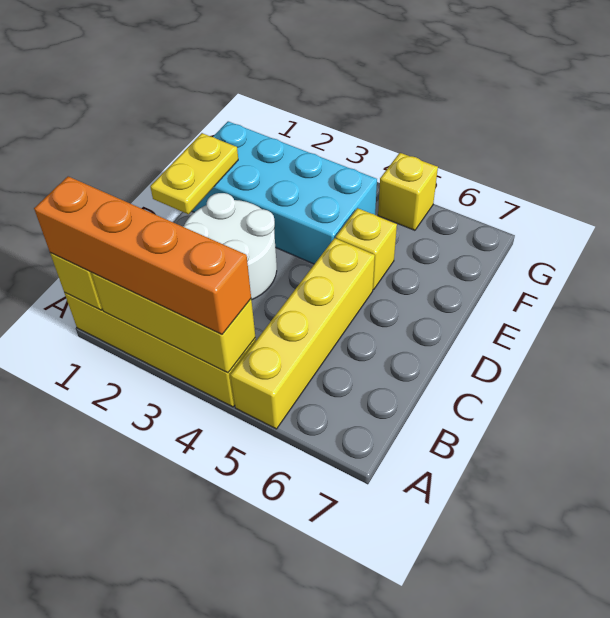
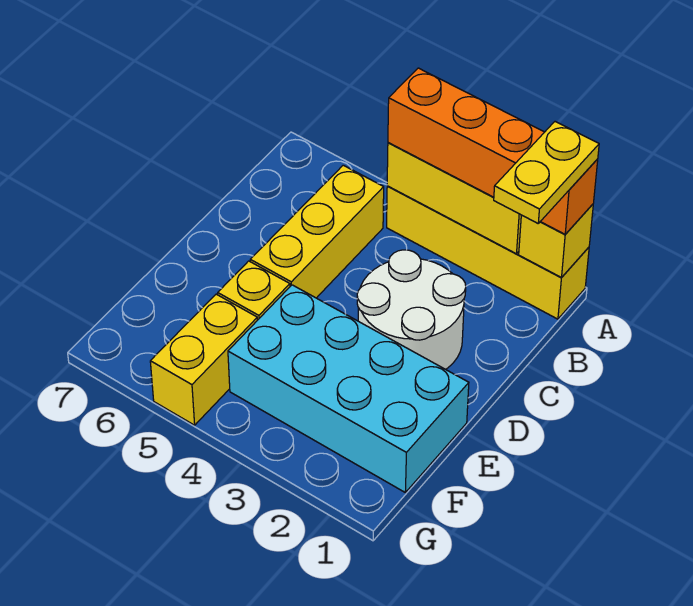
yellow brick A5:D5 level 1 -> yellow brick B5:D5 level 1
yellow plate D1:E1 level 2 -> yellow plate A1:B1 level 4
yellow brick G5 level 1 -> yellow brick F5:G5 level 1

